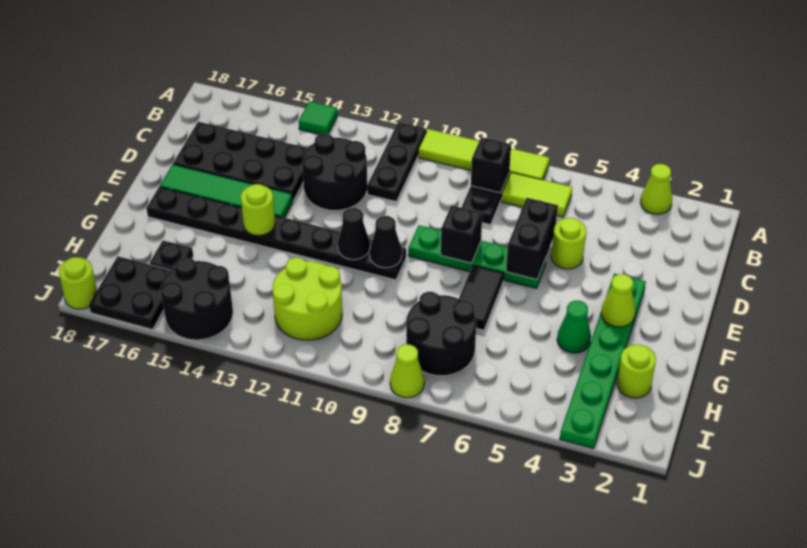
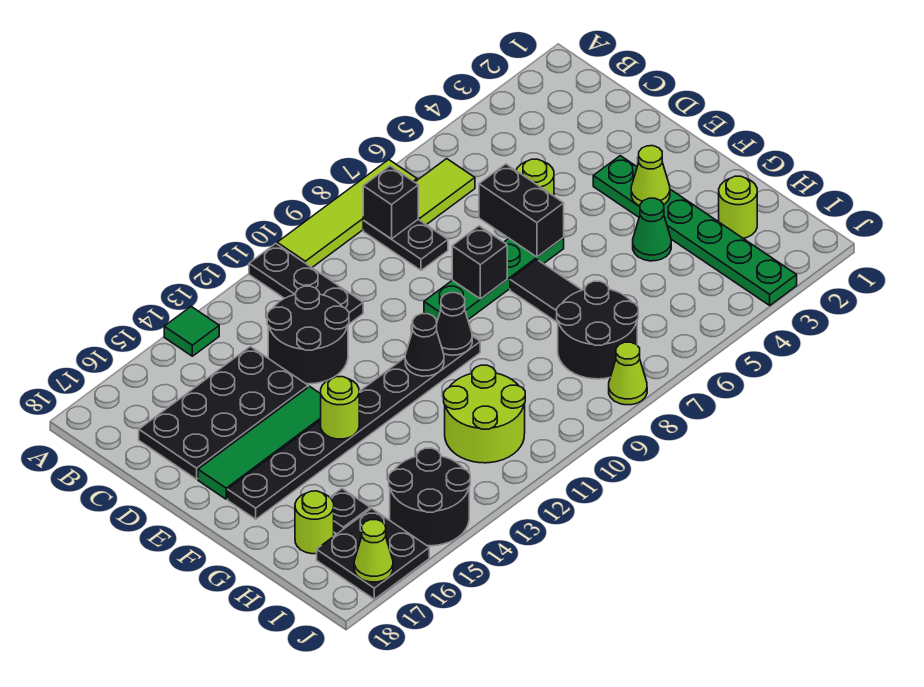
lime cone A3 level 1 -> lime cone J17 level 2
lime round brick J18 level 1 -> lime round brick H17 level 1

